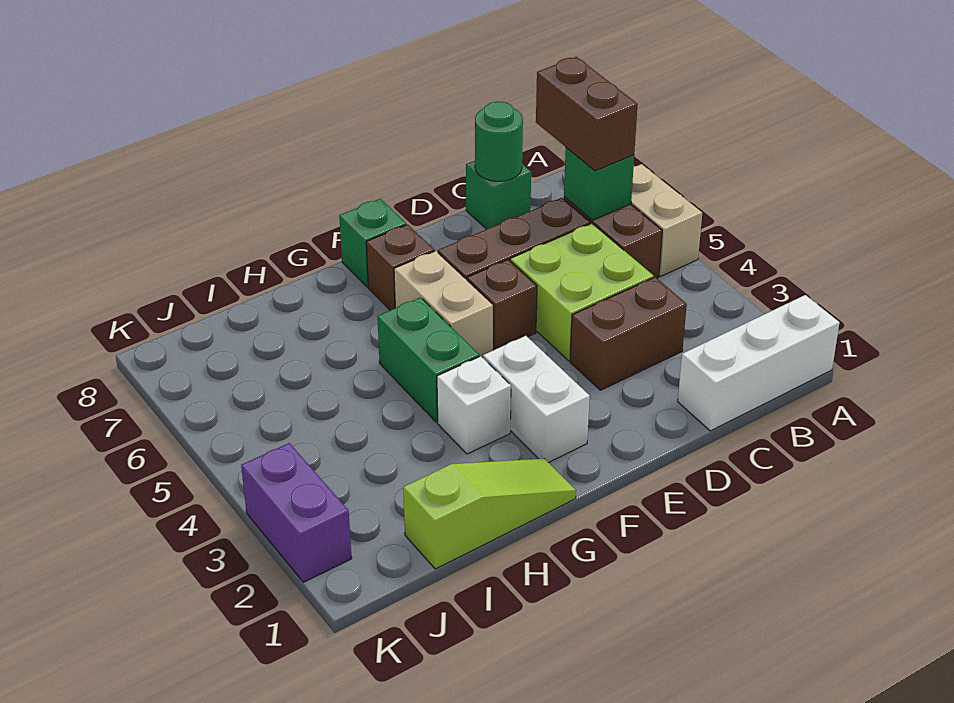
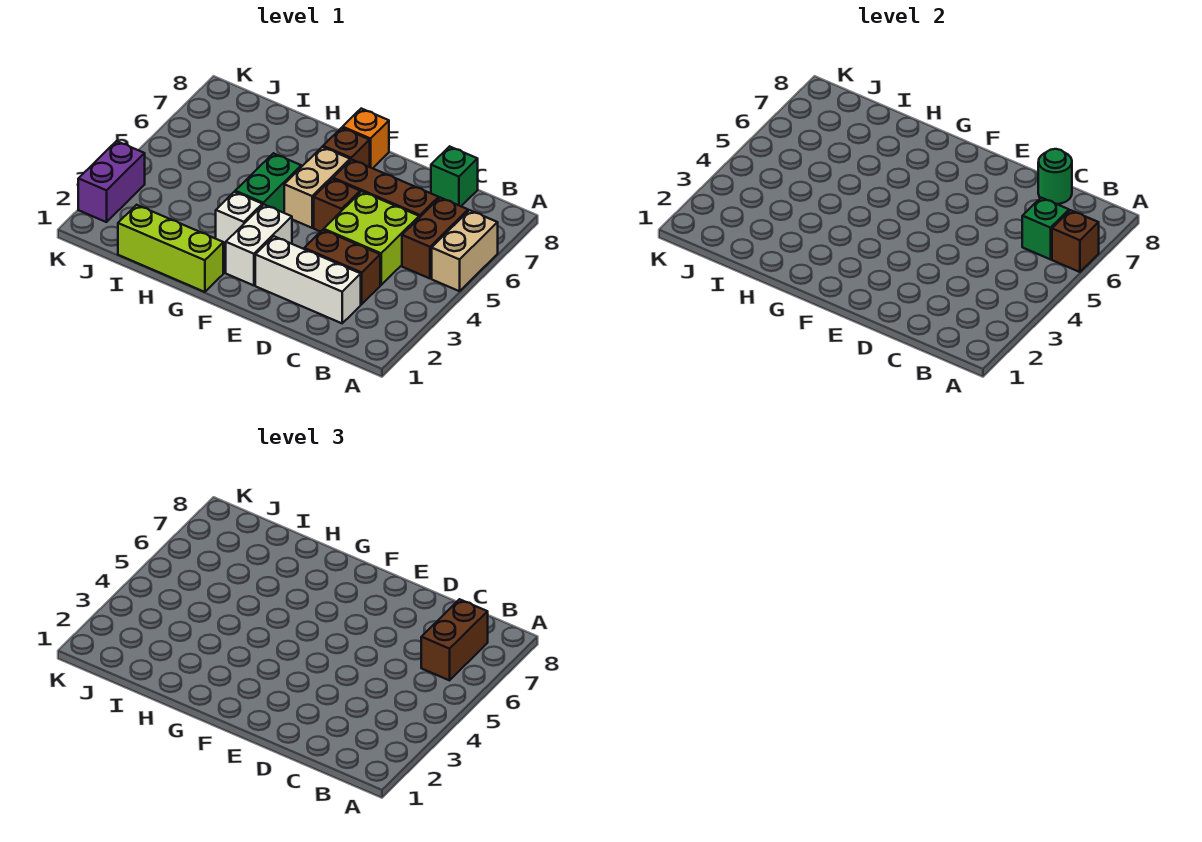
white brick A1:C1 level 1 -> white brick C2:E2 level 1
none -> brown brick A6 level 2
green brick F8 level 1 -> orange brick F8 level 1
lime slope G1:I1 level 1 top I -> lime brick G1:I1 level 1

